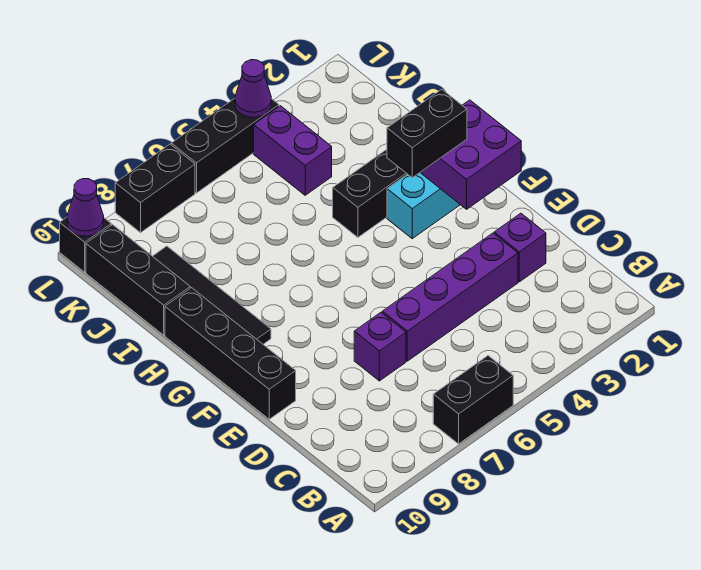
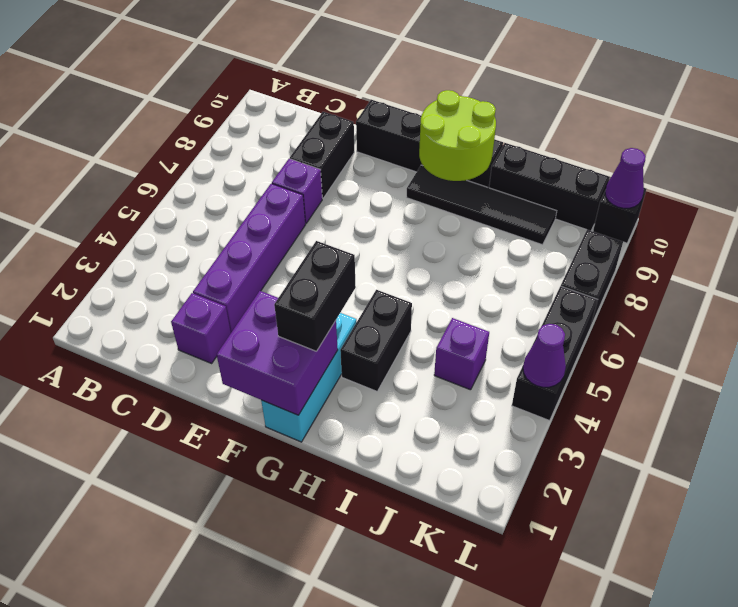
black brick A6:A7 level 1 -> black brick D8:D9 level 1
none -> lime round brick G9:H10 level 2
purple brick J4:K4 level 1 -> purple brick J4 level 1

